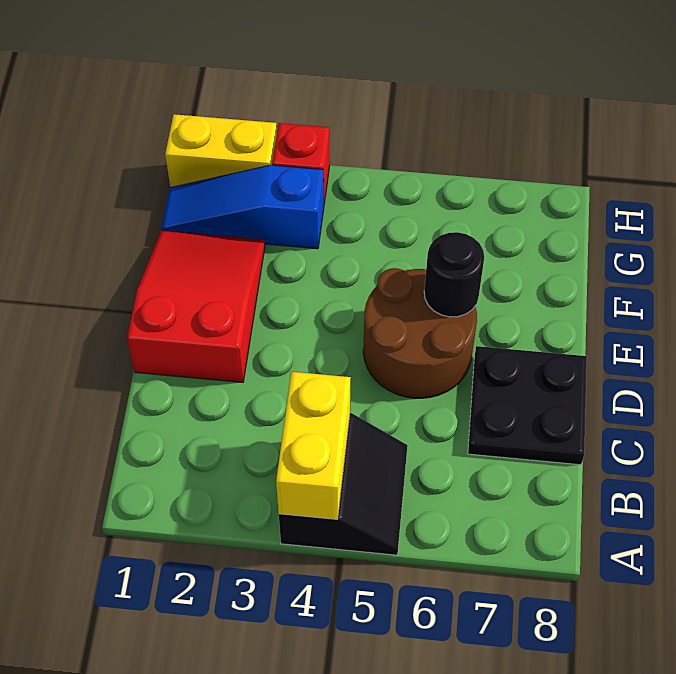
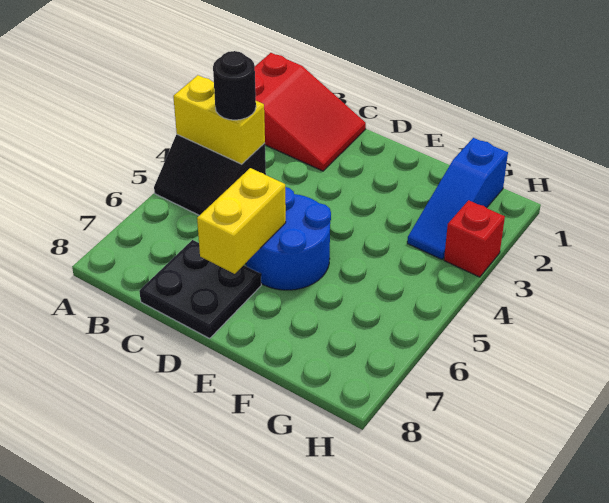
red slope D1:F2 level 1 top D -> red slope A1:C2 level 1 top A
brown round brick D5:E6 level 1 -> blue round brick D5:E6 level 1
black round brick E6 level 2 -> black round brick B4 level 3
blue slope G1:G3 level 1 top 3 -> blue slope G1:G3 level 1 top 1
yellow brick H1:H2 level 1 -> yellow brick D6:D7 level 2

